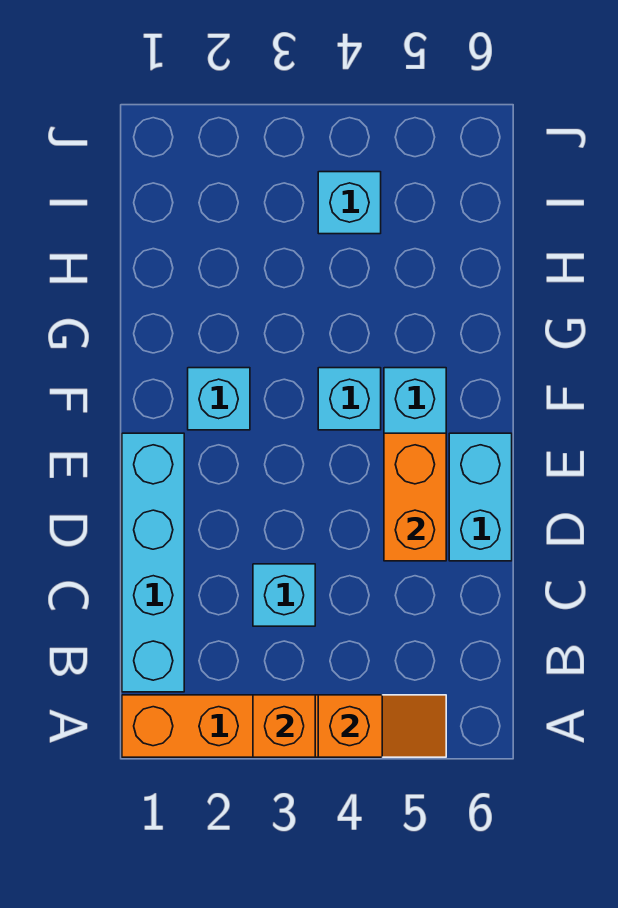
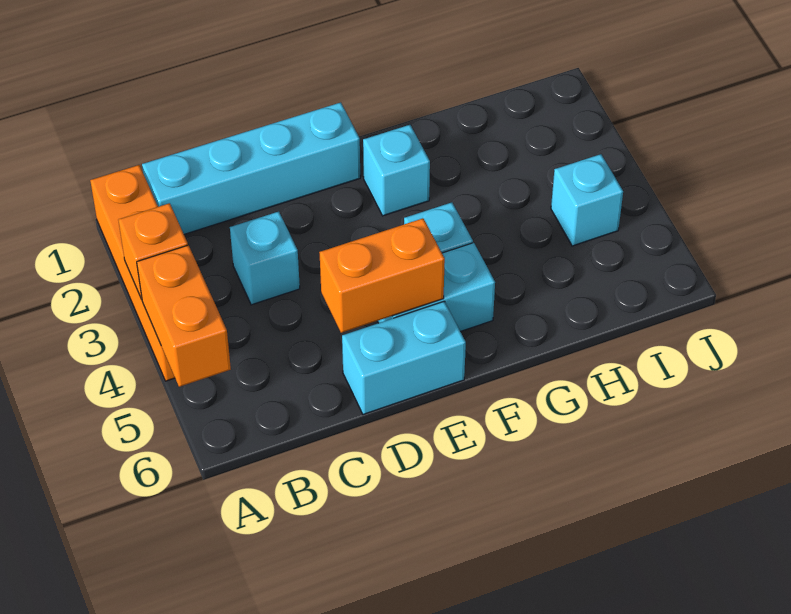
orange slope A4:A5 level 2 top 4 -> orange brick A4:A5 level 2

